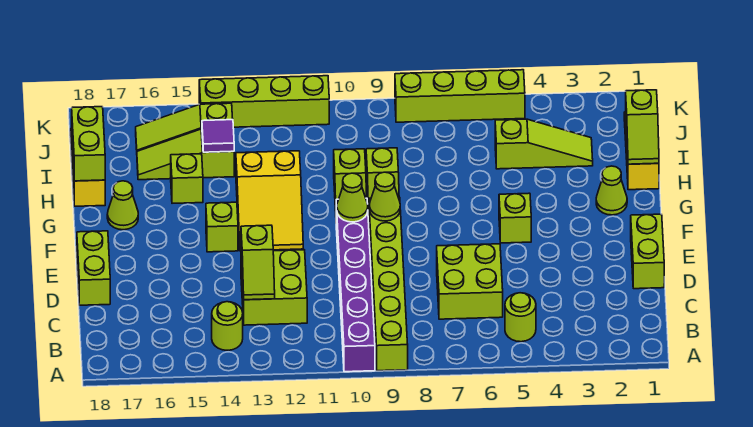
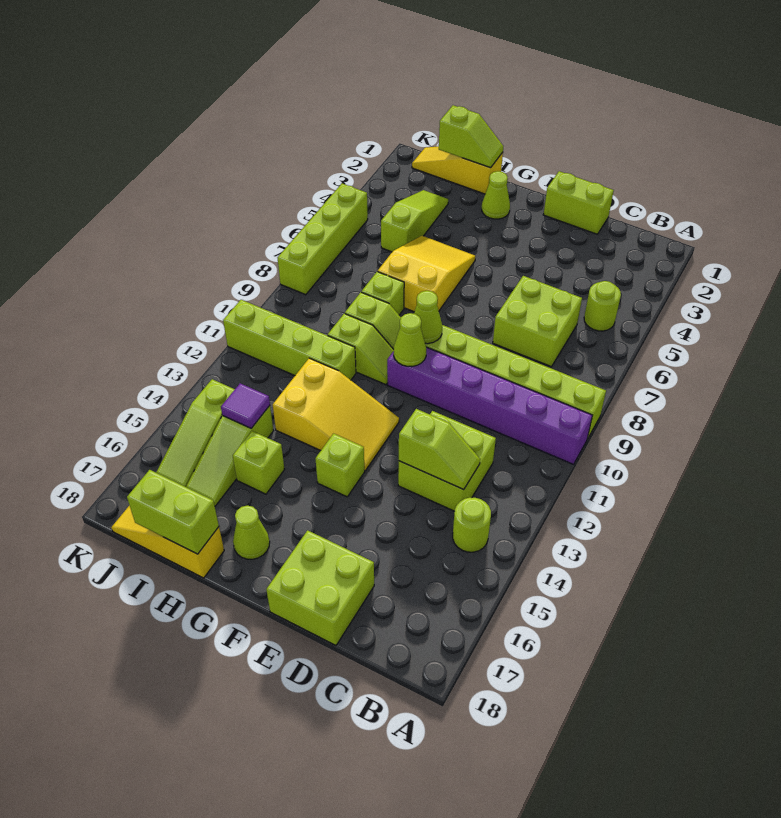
lime brick D18:E18 level 1 -> lime brick D17:E18 level 1
lime brick F5 level 1 -> lime brick H8 level 1
none -> yellow slope G5:H7 level 1 top 7
lime brick K11:K14 level 1 -> lime brick H11:K11 level 1

